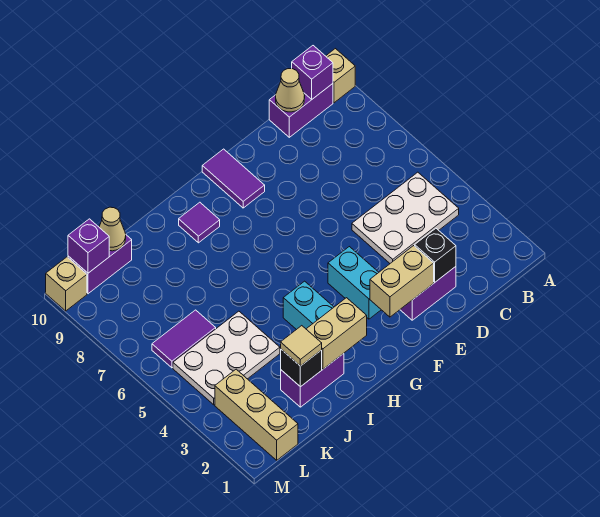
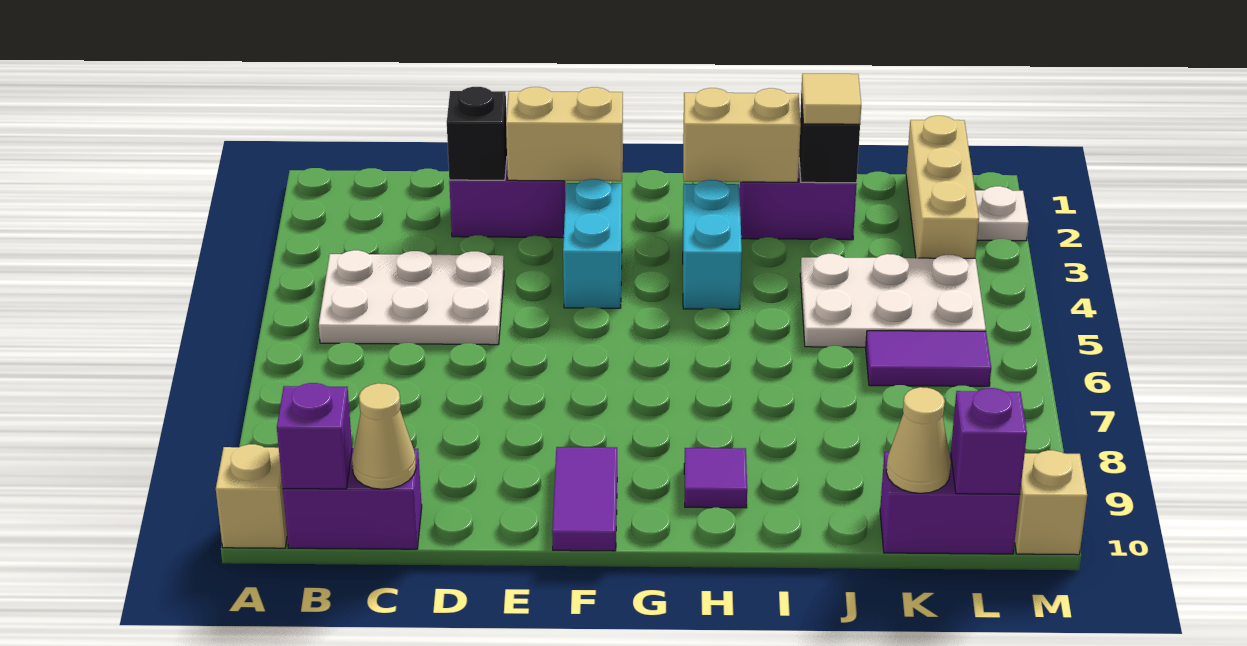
none -> white plate M2 level 1

